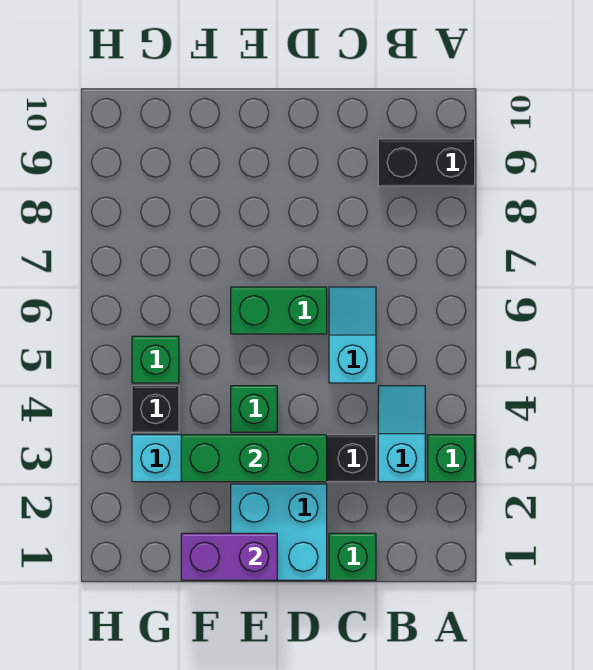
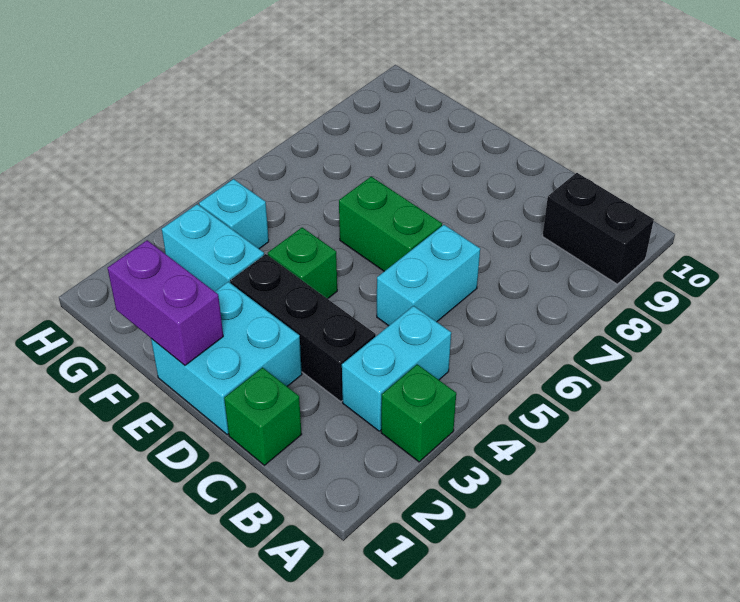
cyan slope B3:B4 level 1 top 3 -> cyan brick B3:B4 level 1
cyan slope C5:C6 level 1 top 5 -> cyan brick C5:C6 level 1
green brick D3:F3 level 2 -> none
black brick G4 level 1 -> cyan brick G4 level 1
green brick G5 level 1 -> none

